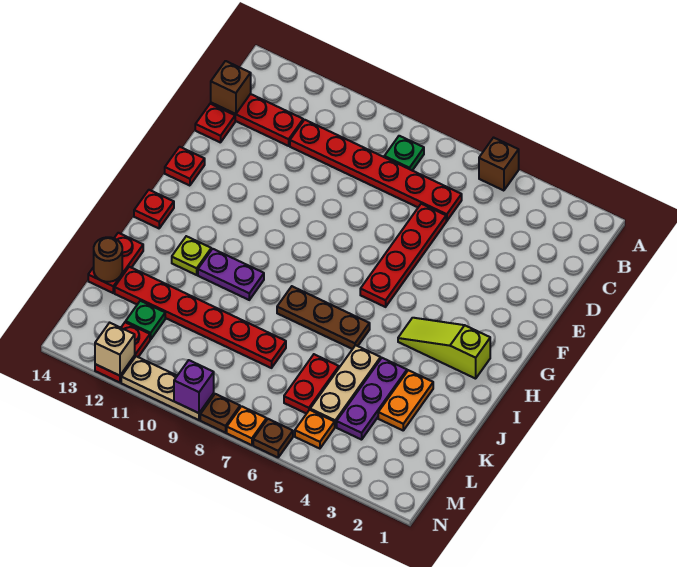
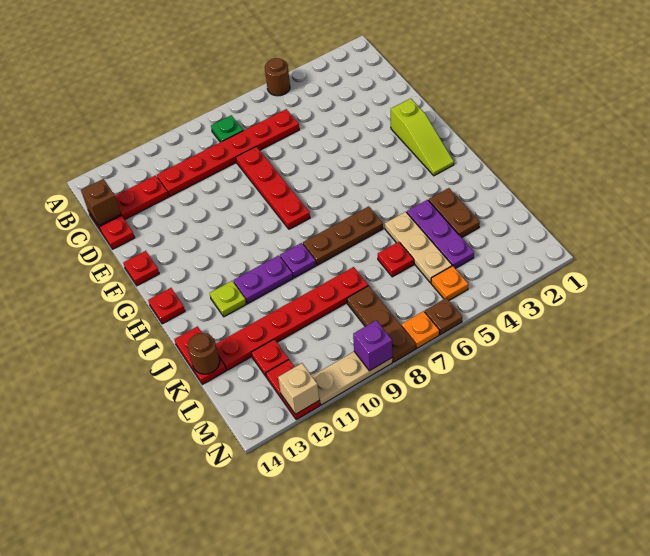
brown brick A5 level 1 -> brown round brick A5 level 1
red plate D6:G6 level 1 -> red plate D8:G8 level 1
lime slope H2:H4 level 1 top 2 -> lime slope F2:H2 level 1 top F
none -> purple plate I9 level 1
orange plate J3:K3 level 1 -> brown plate J3:K3 level 1
red plate K6:L6 level 1 -> red plate K6 level 1
green plate L12 level 1 -> red plate L12 level 1
brown plate N8 level 1 -> brown plate L8:N8 level 1

